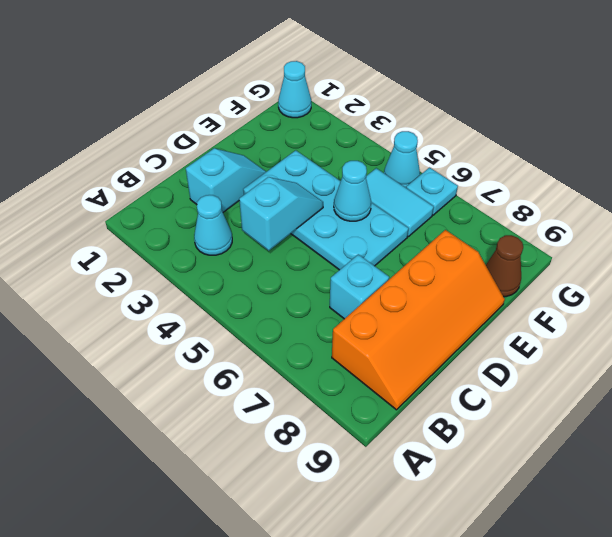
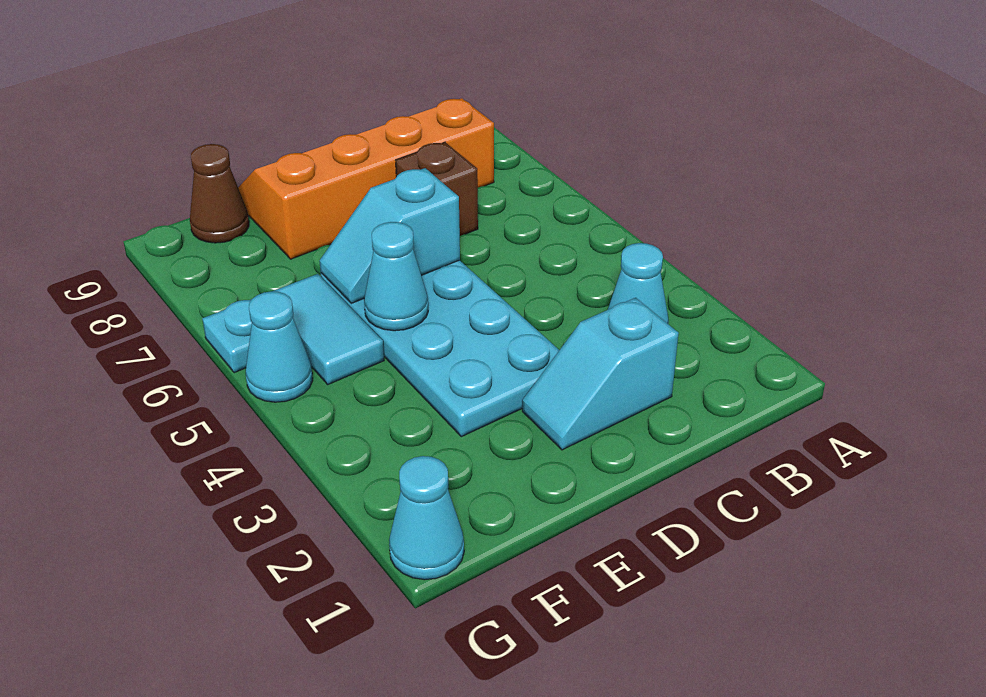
cyan slope C4:D4 level 2 top C -> cyan slope D6:E6 level 2 top D
cyan brick C7 level 1 -> brown brick C7 level 1

